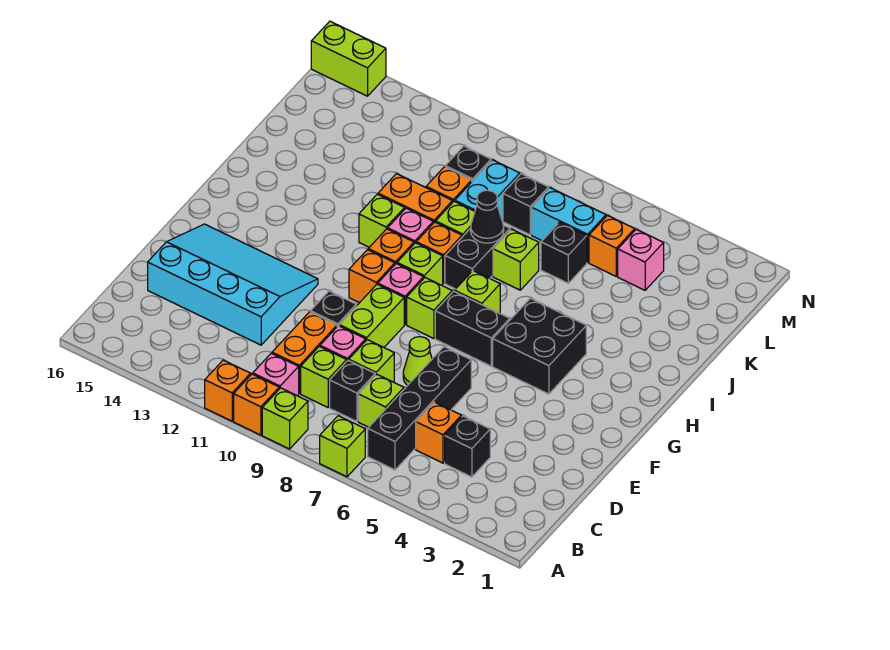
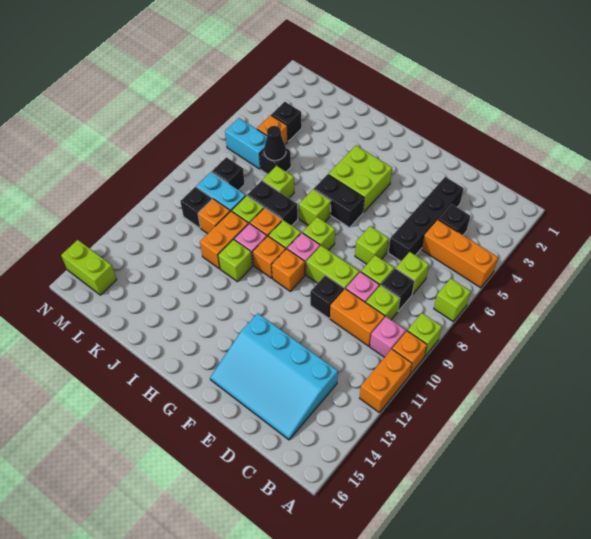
orange brick A11 level 1 -> orange brick A11:A12 level 1
black brick B6:E6 level 1 -> black brick D3:D6 level 1
orange brick C5 level 1 -> orange brick A5:C5 level 1
cyan slope D12:F15 level 1 top D -> cyan slope C13:F15 level 1 top 13
lime cone E7 level 1 -> lime brick E7 level 1
black brick G4:H5 level 1 -> lime brick G4:H5 level 1
black brick G6:G7 level 1 -> black brick G6:H6 level 1
black cone J8 level 2 -> black cone K6 level 2
pink brick L4 level 1 -> black brick L4 level 1
cyan brick L6:L7 level 1 -> cyan brick L6:M6 level 1
lime brick N15:N16 level 1 -> lime brick M15:N15 level 1

